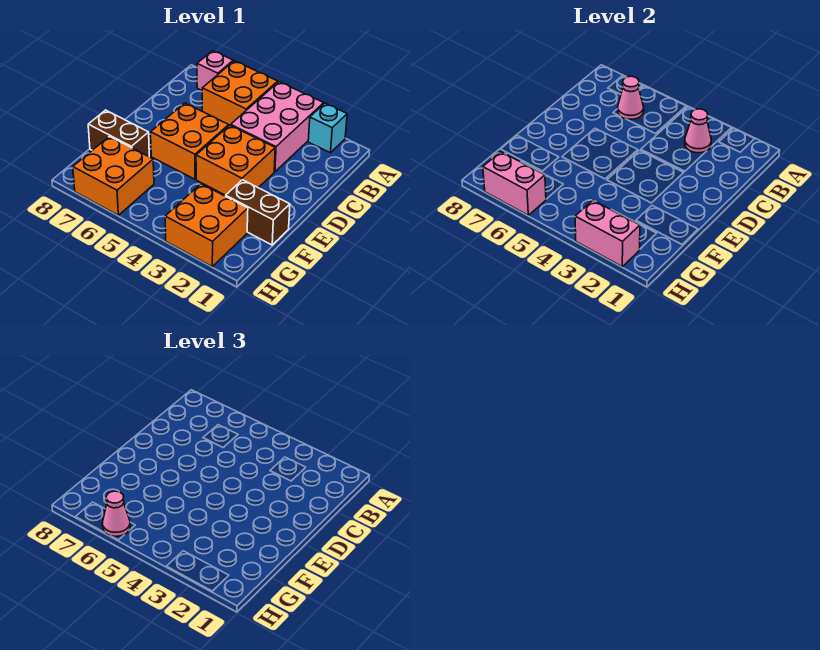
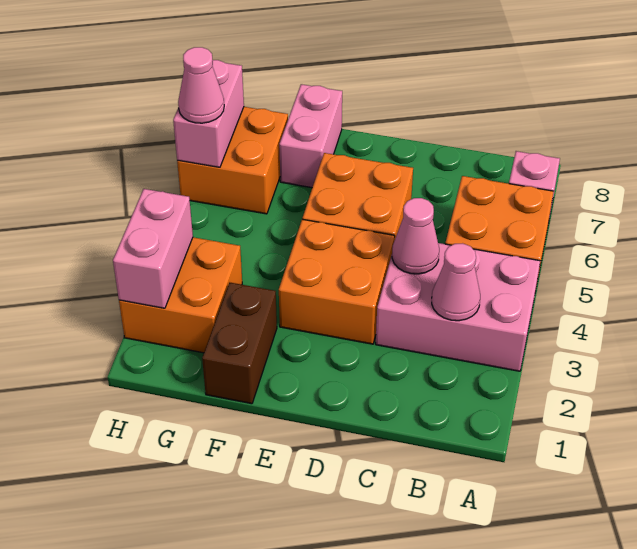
cyan brick A2 level 1 -> none
pink cone B6 level 2 -> pink cone C4 level 2
brown brick F7:F8 level 1 -> pink brick F7:F8 level 1

